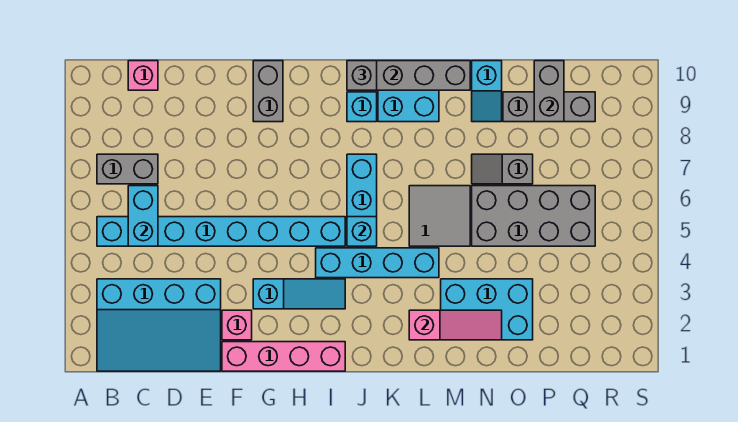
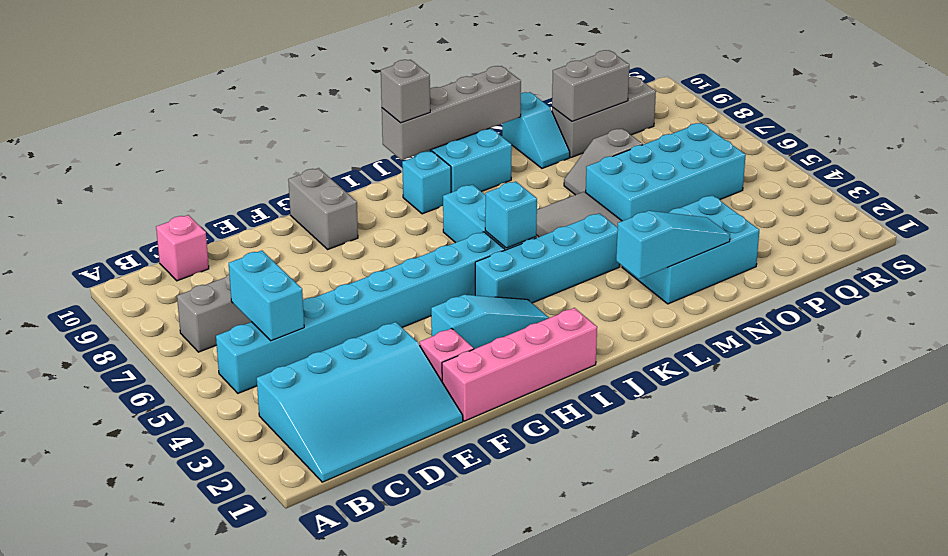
pink slope L2:N2 level 2 top L -> cyan slope L2:N2 level 2 top L
grey brick N5:Q6 level 1 -> cyan brick N5:Q6 level 1
grey brick P9:P10 level 2 -> grey brick O9:P9 level 2

